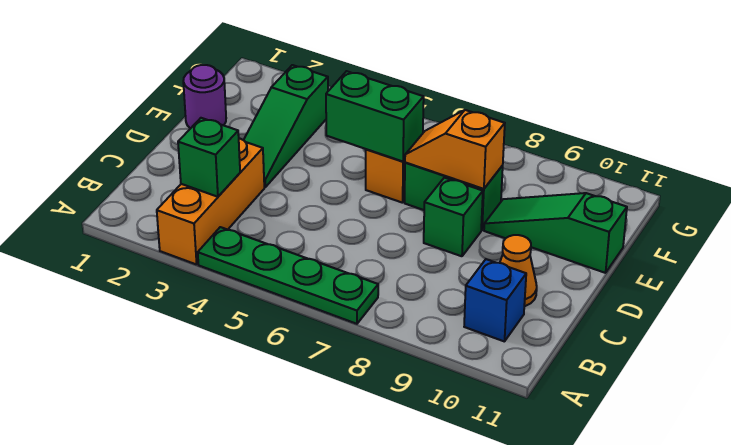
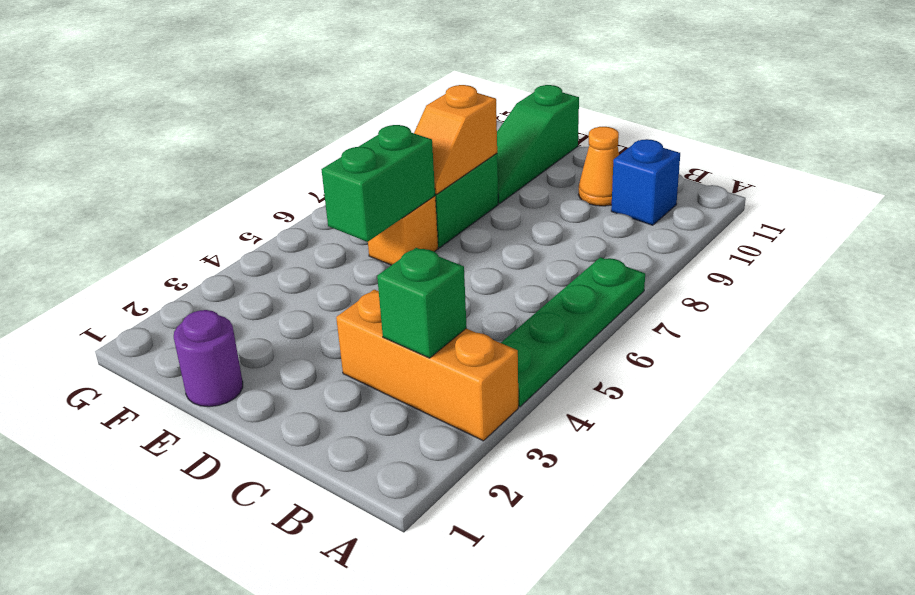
green slope D3:F3 level 1 top F -> none
green brick D8 level 1 -> none

